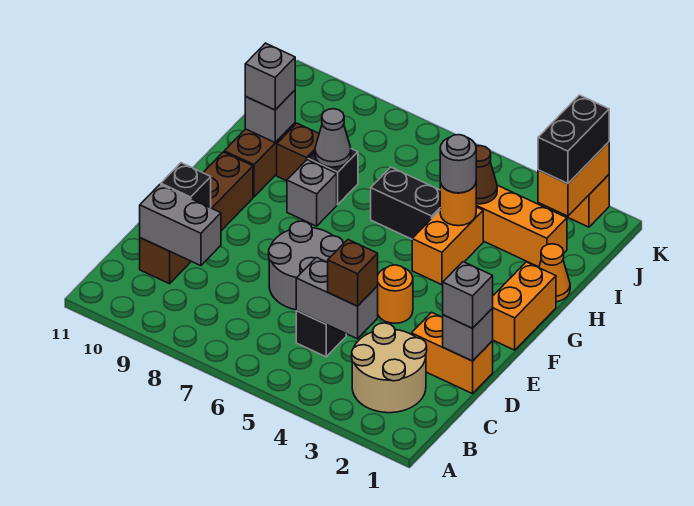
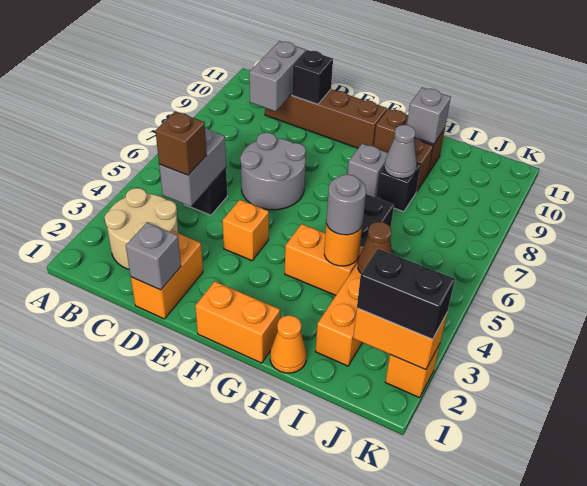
grey brick D1 level 3 -> none
orange round brick E4 level 1 -> orange brick E4 level 1
grey brick H10 level 3 -> none

